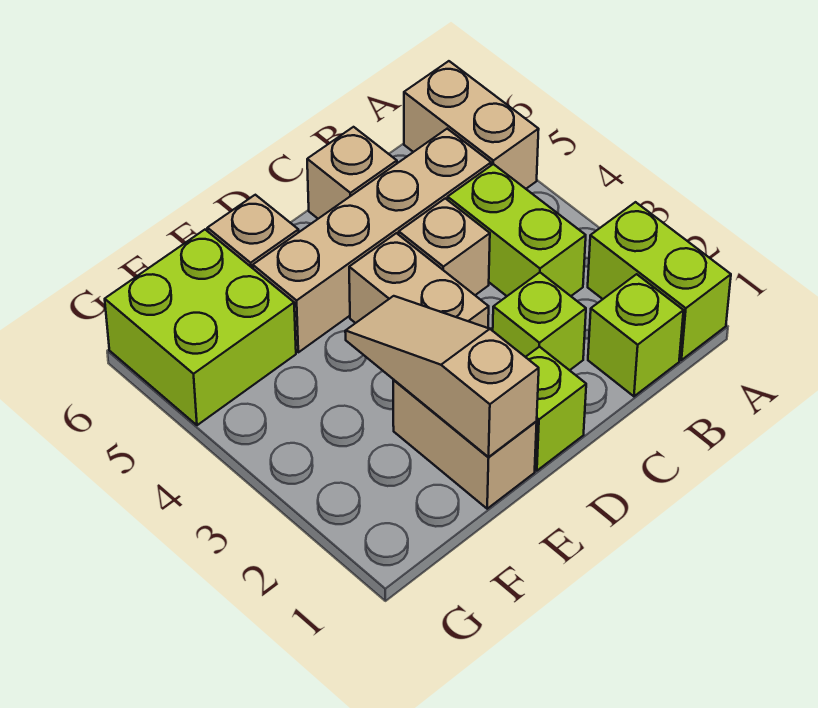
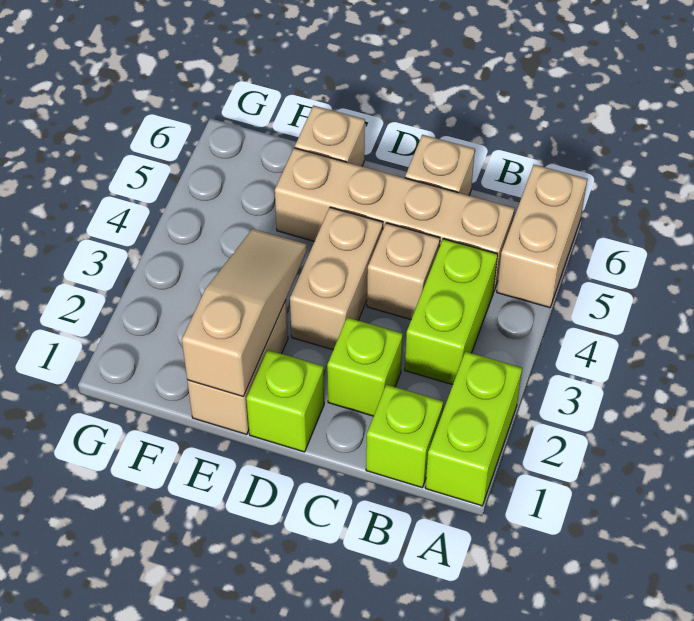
lime brick F5:G6 level 1 -> none

